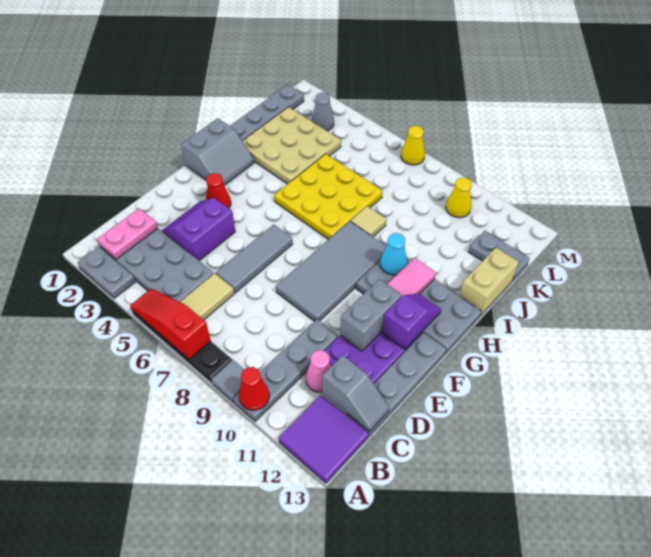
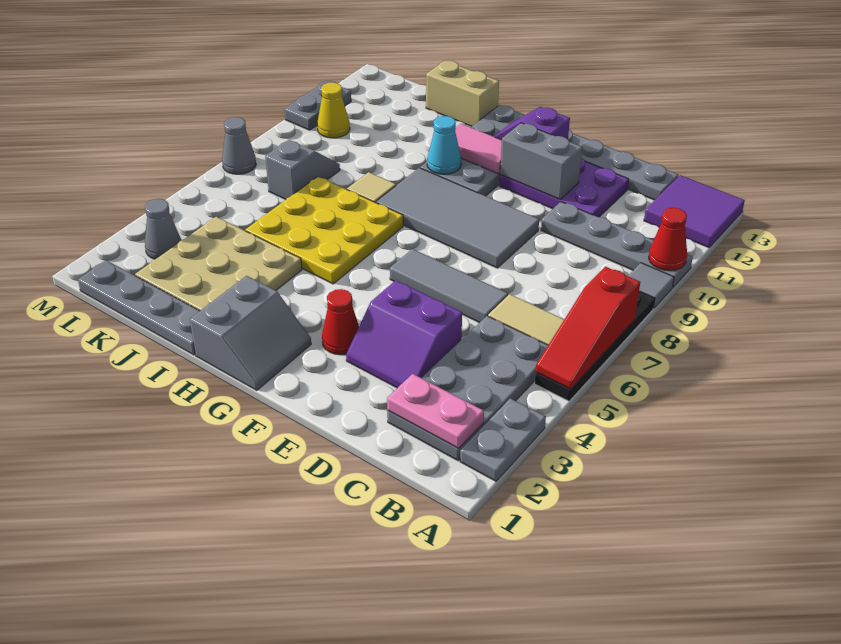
pink cone C11 level 1 -> none
grey slope C12:C13 level 2 top 12 -> grey slope K7:K8 level 1 top 7
grey slope G1:H2 level 1 top 1 -> grey slope G1:H2 level 1 top H
grey plate K12:K13 level 1 -> grey plate M10:M11 level 1
yellow cone M7 level 1 -> grey cone M7 level 1

